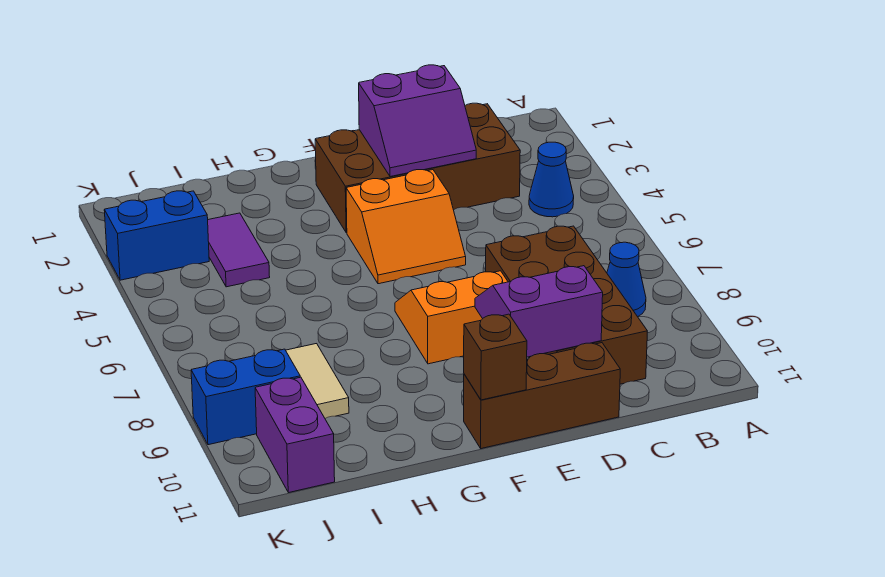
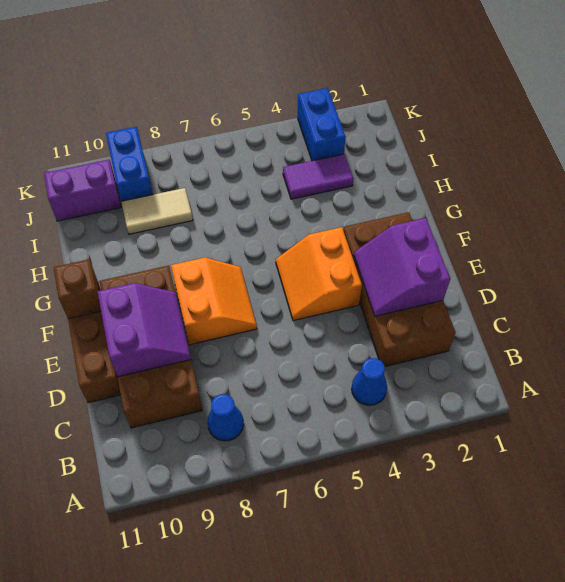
brown brick C7:D10 level 1 -> brown brick C9:F10 level 1

